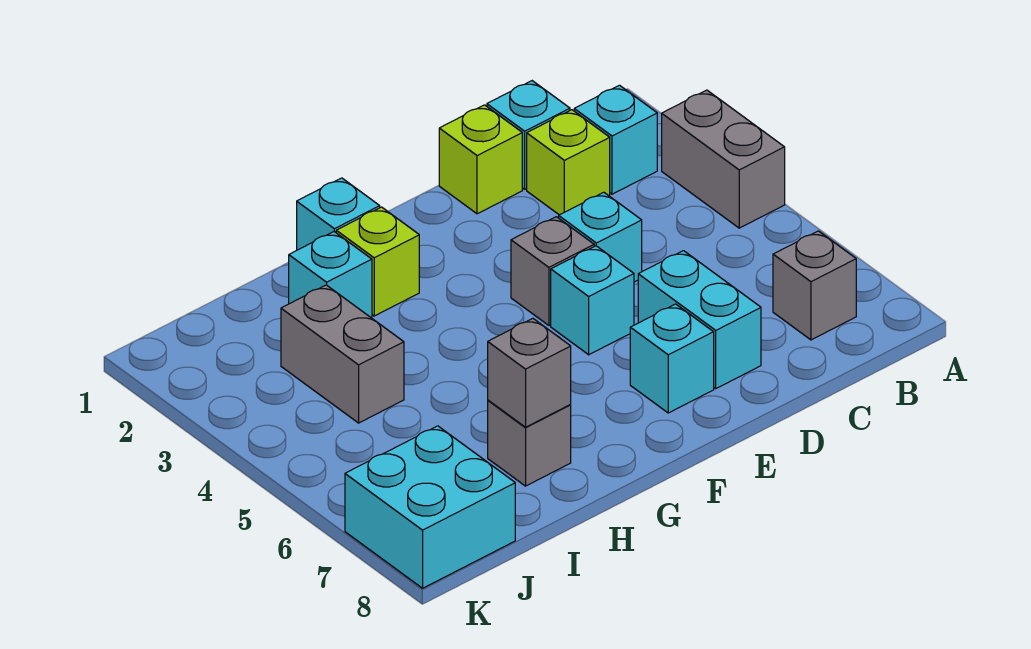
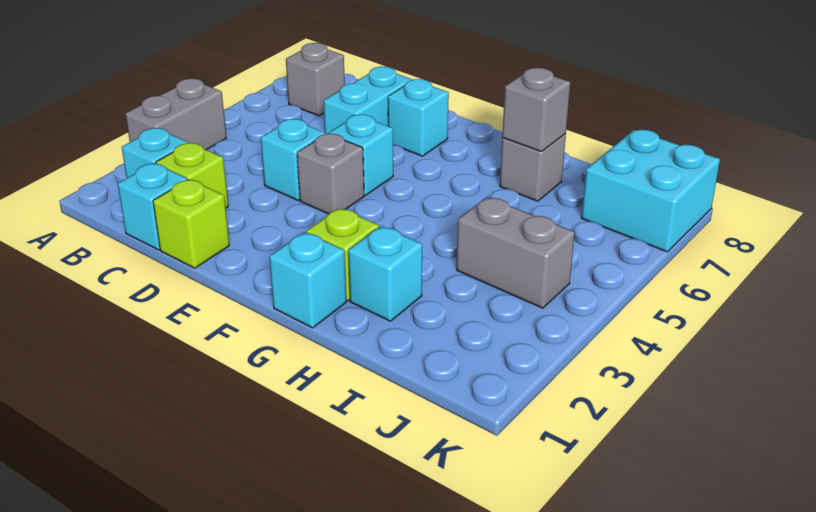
grey brick I3:I4 level 1 -> grey brick I4:J4 level 1

